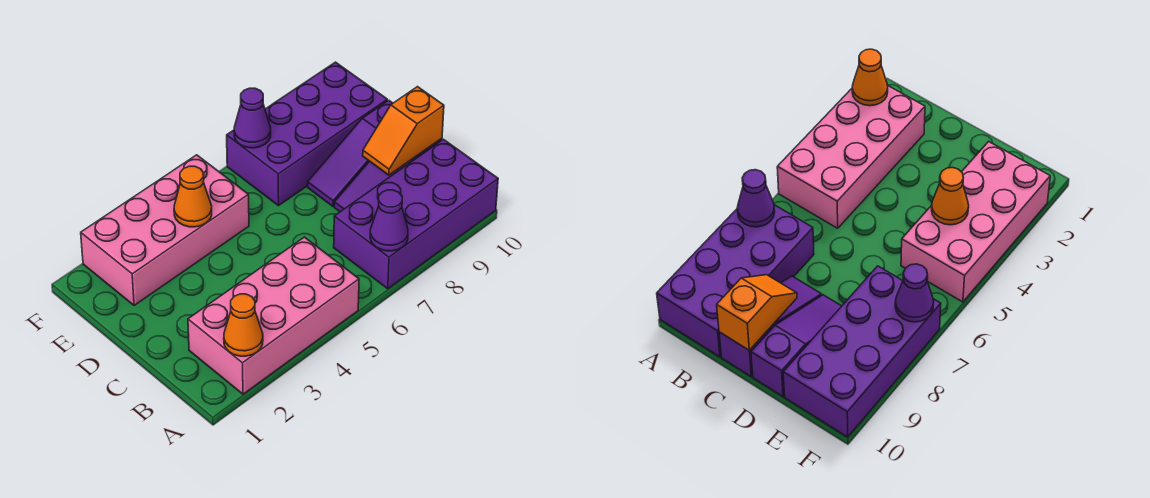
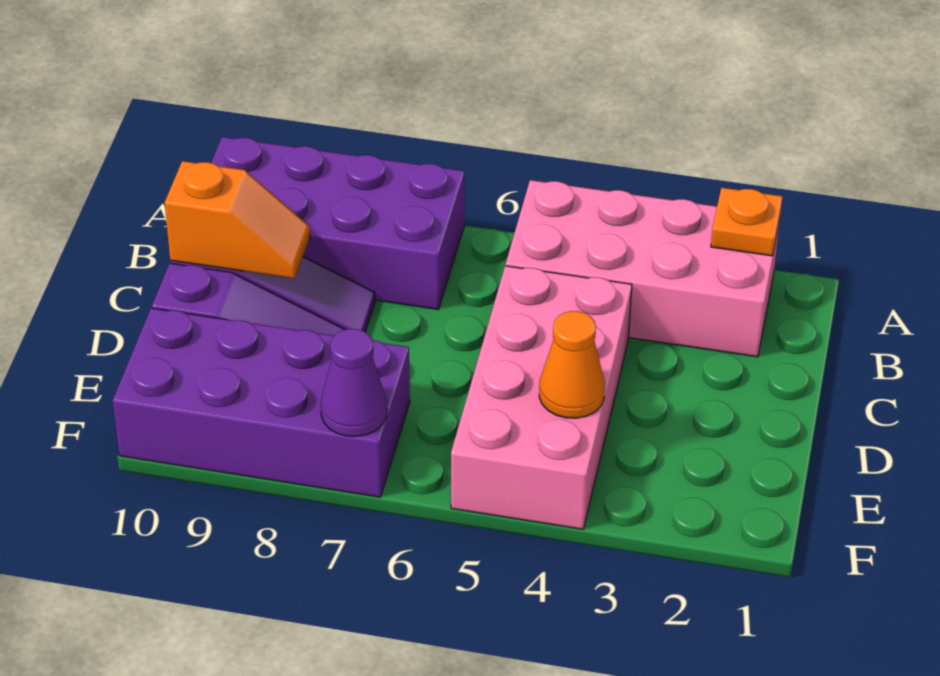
orange cone A2 level 2 -> orange plate A2 level 2
purple cone A7 level 2 -> none
pink brick E2:F5 level 1 -> pink brick C4:F5 level 1

